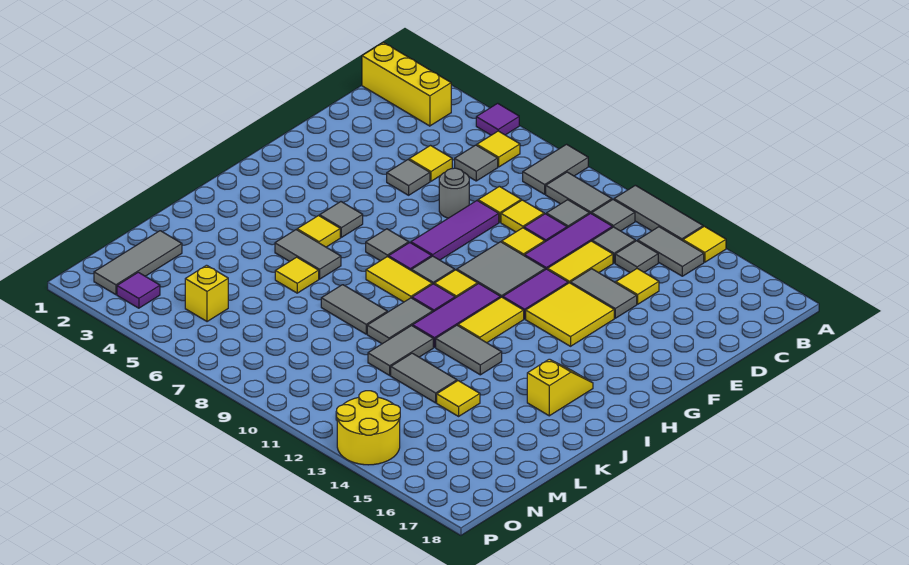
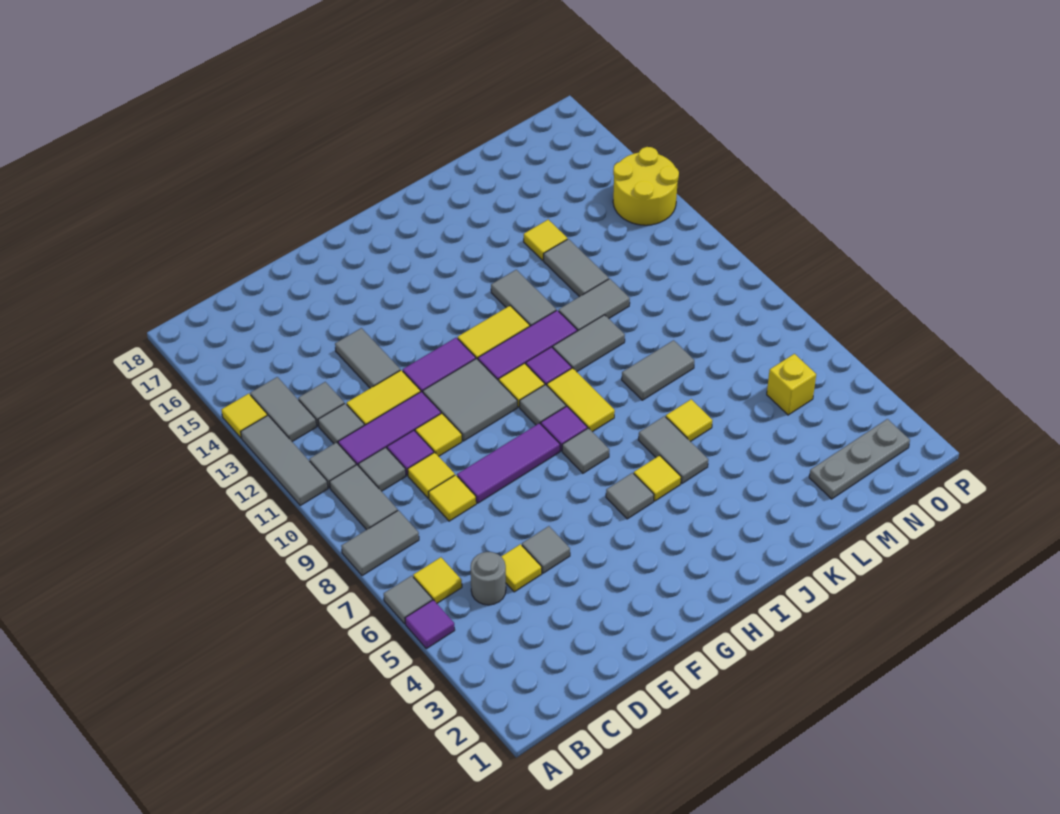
yellow brick B1:B3 level 1 -> none
grey tile C6 level 1 -> grey tile A6 level 1
yellow tile D14 level 1 -> none
grey round brick E7 level 1 -> grey round brick C5 level 1
yellow tile F13:G14 level 1 -> none
yellow slope I16:J16 level 1 top J -> none
grey tile K8:K9 level 1 -> grey tile K8:L8 level 1
grey tile M2:O2 level 1 -> grey plate M2:O2 level 1
purple tile O3 level 1 -> none

